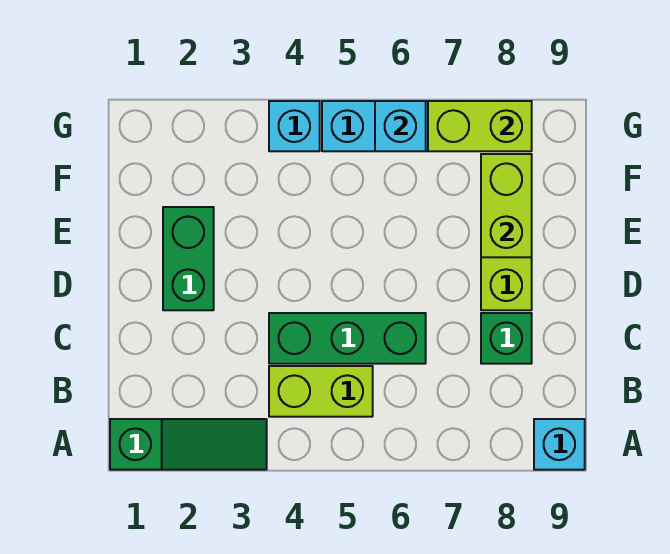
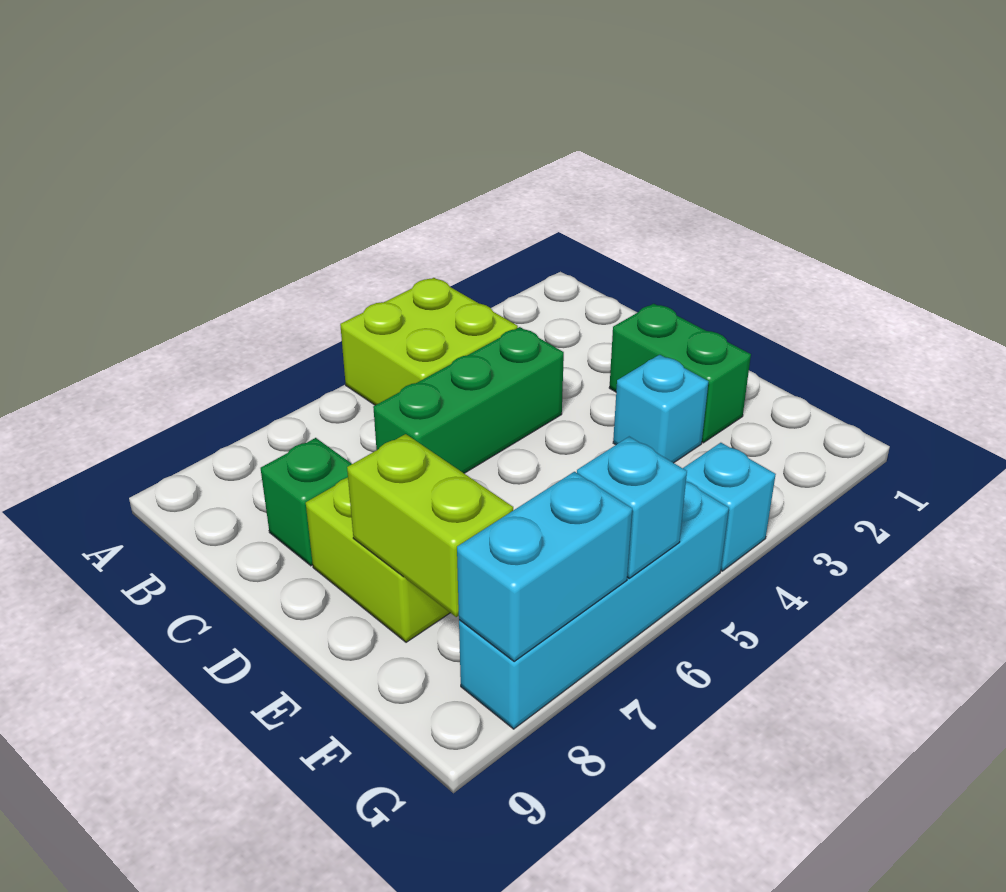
green slope A1:A3 level 1 top 1 -> none
cyan brick A9 level 1 -> cyan brick E3 level 1
lime brick B4:B5 level 1 -> lime brick A4:B5 level 1
lime brick G7:G8 level 2 -> cyan brick G7:G8 level 2

